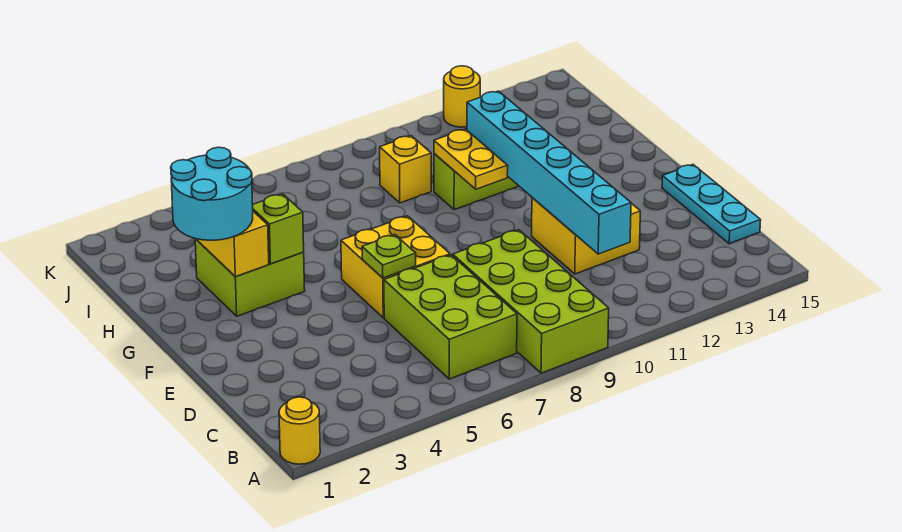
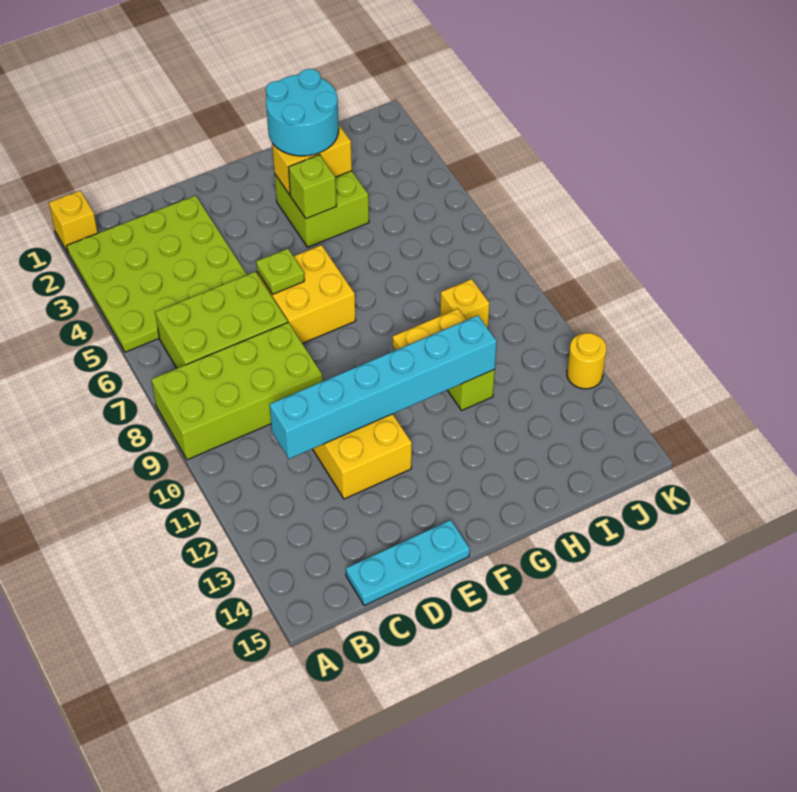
yellow round brick A1 level 1 -> yellow brick A1 level 1
none -> lime plate A2:D5 level 1

